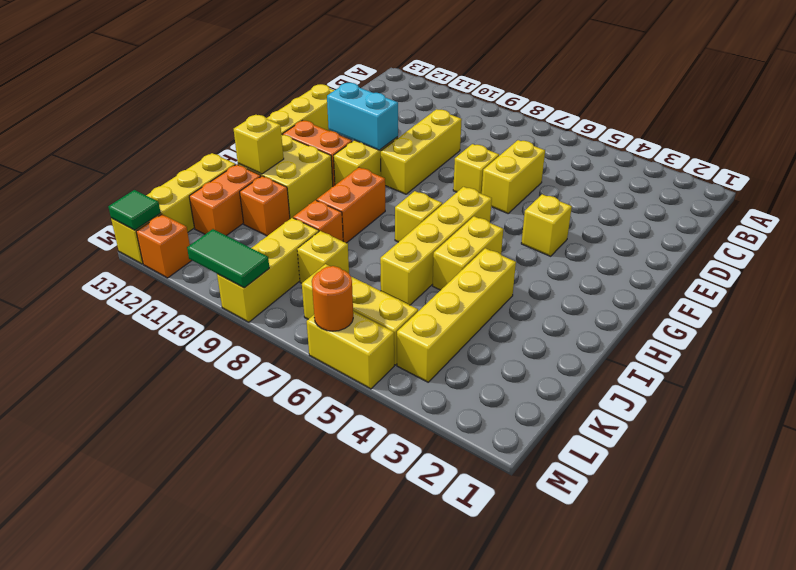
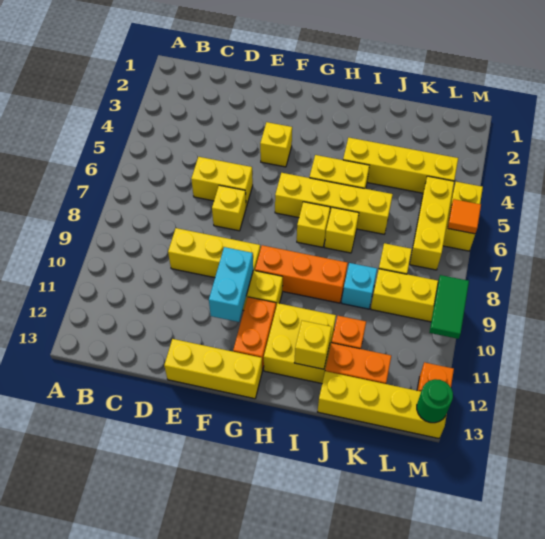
orange brick H9:I9 level 1 -> orange brick G9:I9 level 1
none -> yellow brick I7 level 1
orange brick J9 level 1 -> cyan brick J9 level 1
orange round brick M6 level 2 -> orange tile M6 level 2
green tile M13 level 2 -> green round brick M13 level 2

